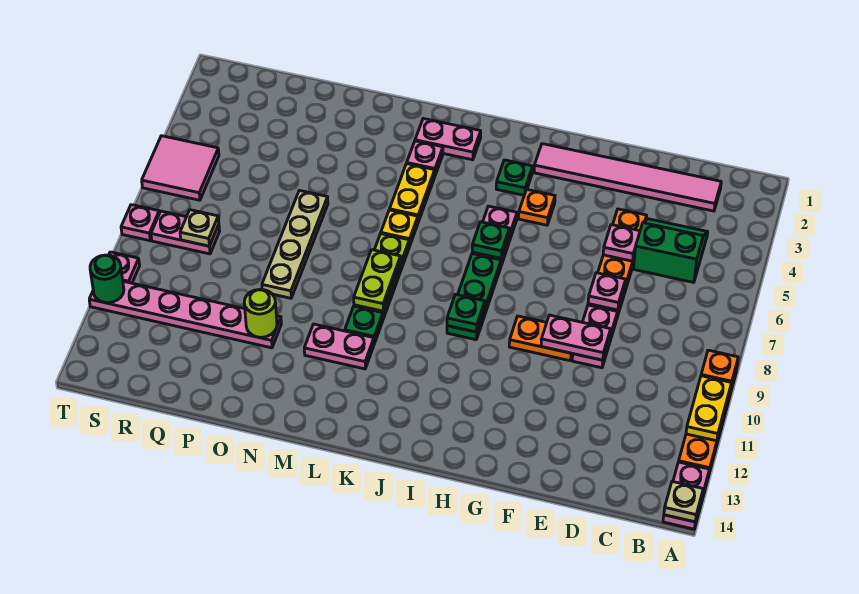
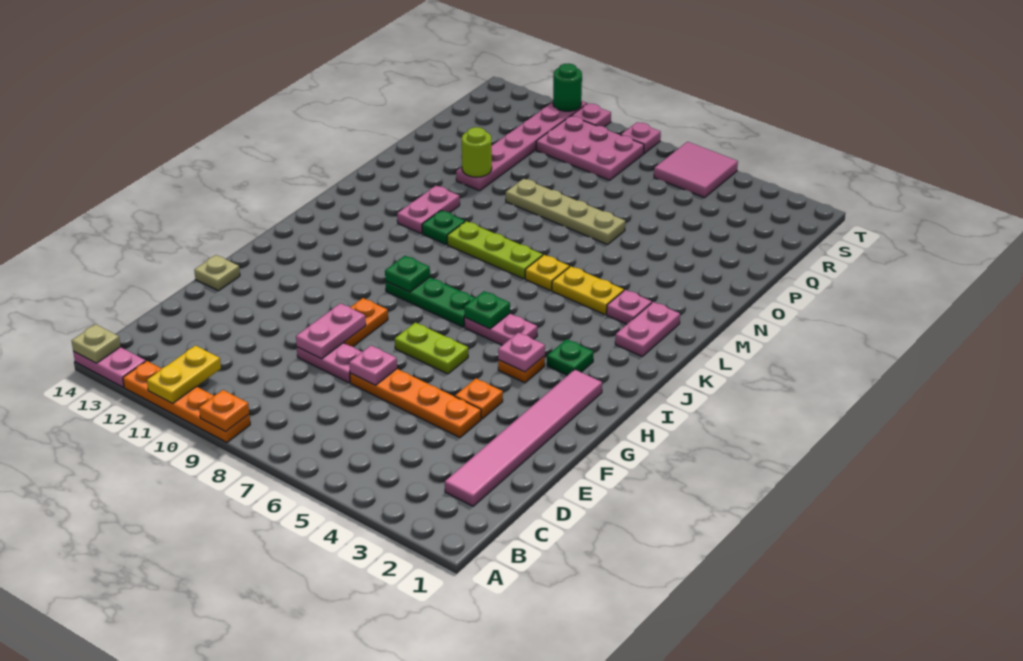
yellow plate A10:A11 level 2 -> yellow plate A11:B11 level 2
green slope C4:D5 level 1 top 5 -> none
pink plate E5 level 2 -> pink plate H4 level 2
none -> orange plate F4 level 1
lime plate L8:L9 level 2 -> lime plate G6:G7 level 1
pink plate R8:S8 level 1 -> pink plate R8:S10 level 1
tan plate R8 level 2 -> tan plate F14 level 1

